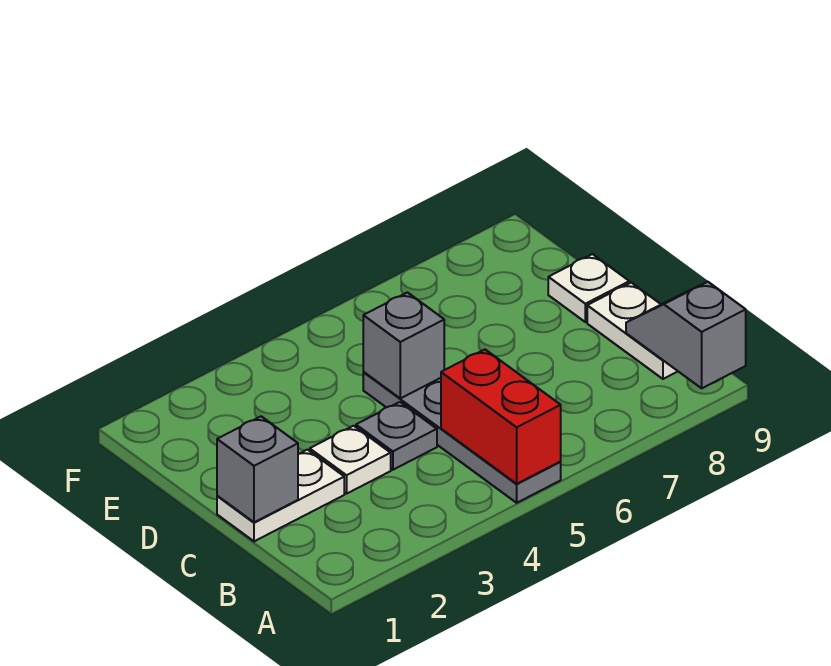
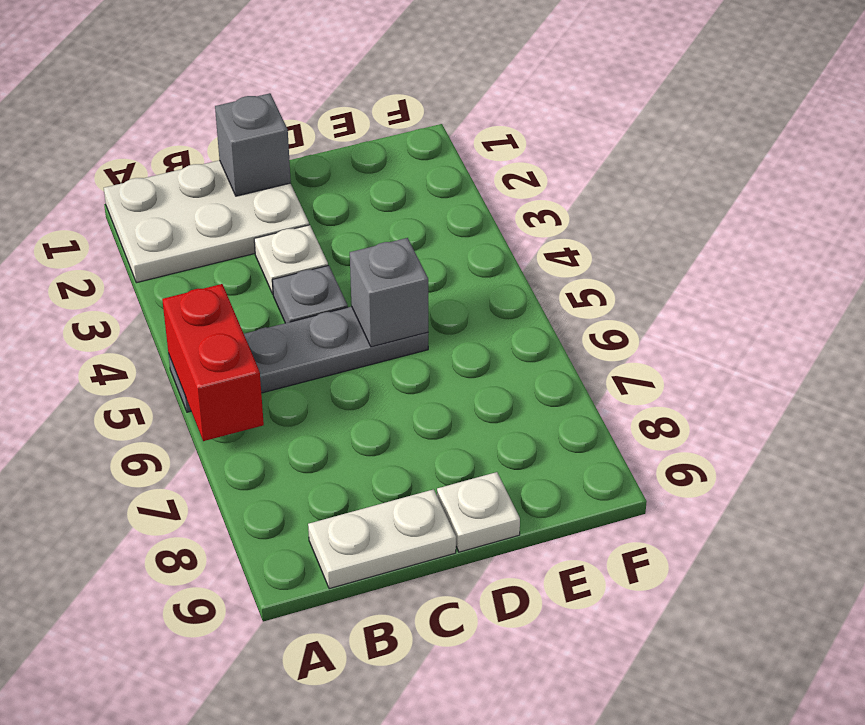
red brick A5:B5 level 2 -> red brick A5:A6 level 2
grey slope A9:B9 level 2 top A -> none
white plate C1:C2 level 1 -> white plate A1:C2 level 1

